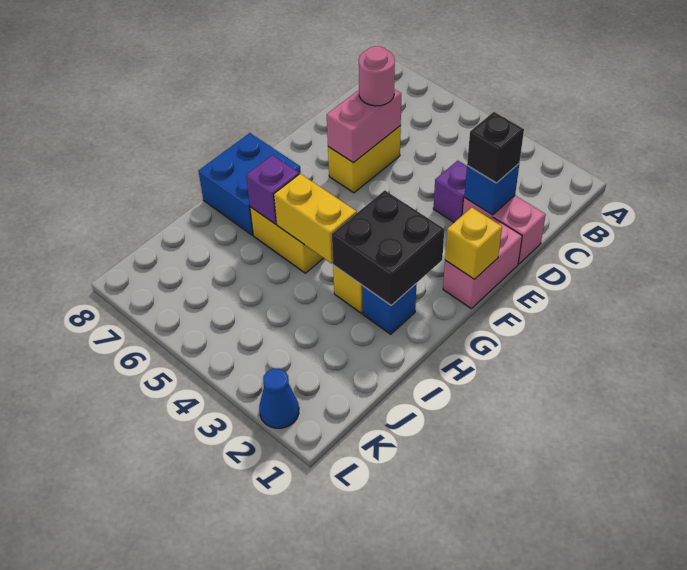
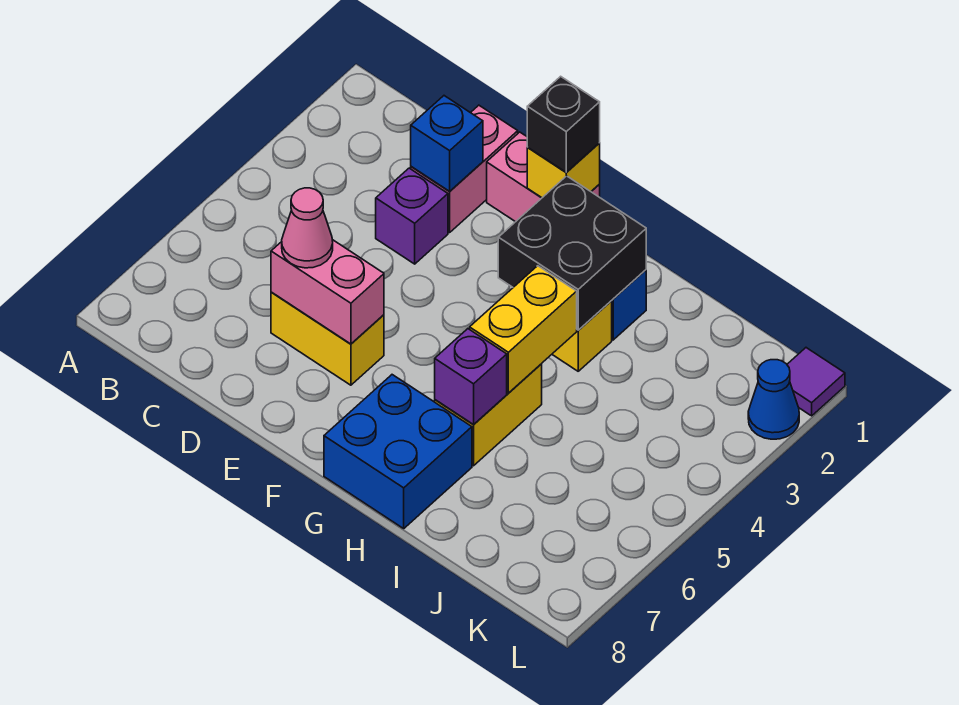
black brick D2 level 3 -> black brick F1 level 3
pink round brick D6 level 3 -> pink cone D6 level 3
none -> purple tile L1 level 1

